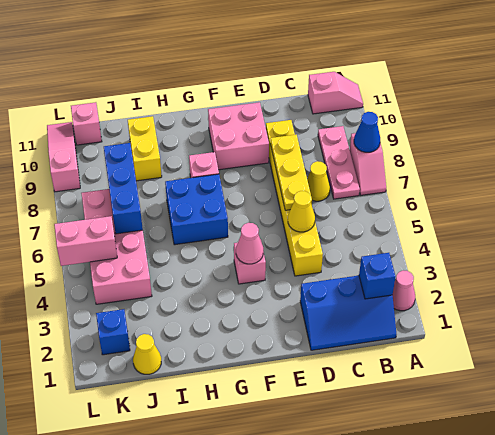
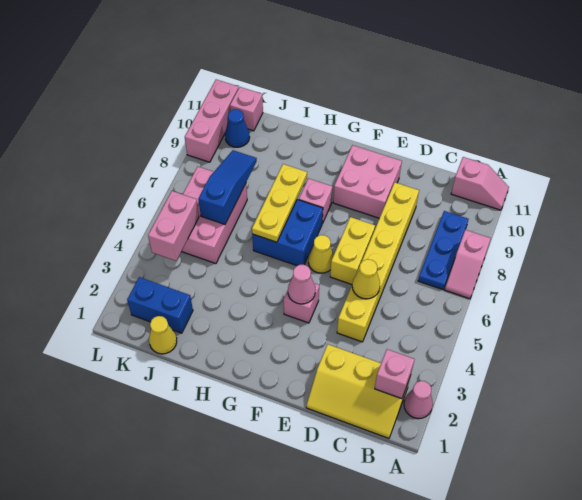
blue cone A8 level 2 -> blue cone K10 level 1
blue slope B1:D2 level 1 top 2 -> yellow slope B1:D2 level 1 top 2
blue brick B2 level 2 -> pink brick B2 level 2
pink plate B7:B9 level 1 -> blue plate B7:B9 level 1
yellow cone C7 level 1 -> yellow cone F6 level 1
yellow plate D6:D8 level 2 -> yellow plate H6:H8 level 2
yellow brick I9:I10 level 1 -> yellow brick E6:E7 level 1
pink brick J4:K7 level 1 -> pink brick J5:K7 level 1
blue brick J6:J8 level 2 -> blue slope J6:J8 level 2 top 6
blue brick K2 level 1 -> blue brick J2:K2 level 1
pink brick K5:L5 level 2 -> pink brick K4:K5 level 2
pink slope L9:L11 level 1 top 9 -> pink brick L9:L11 level 1

